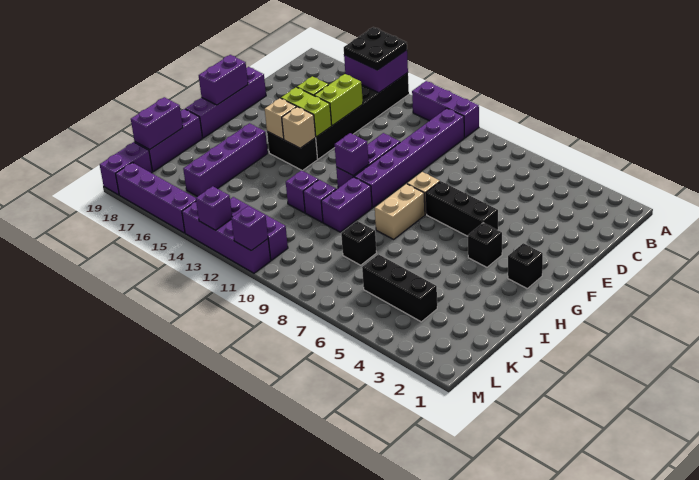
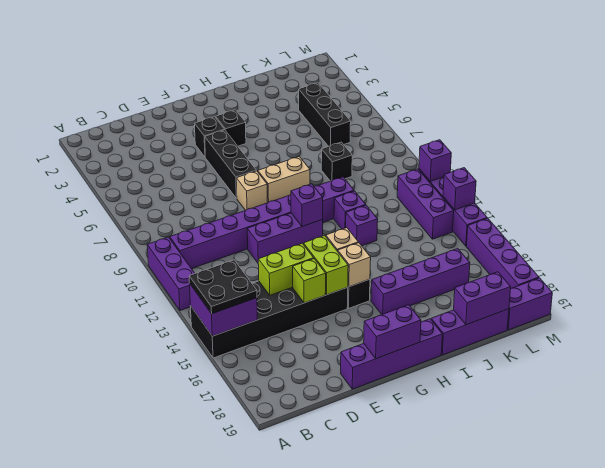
black brick G2 level 1 -> black brick F4 level 1

